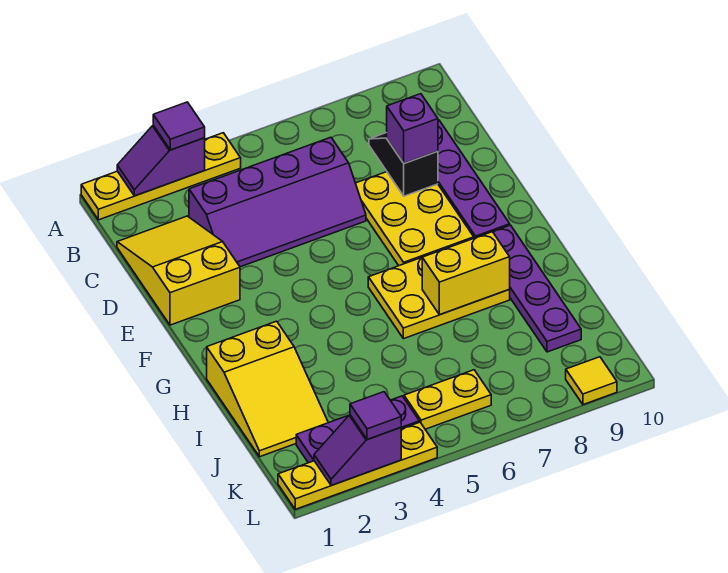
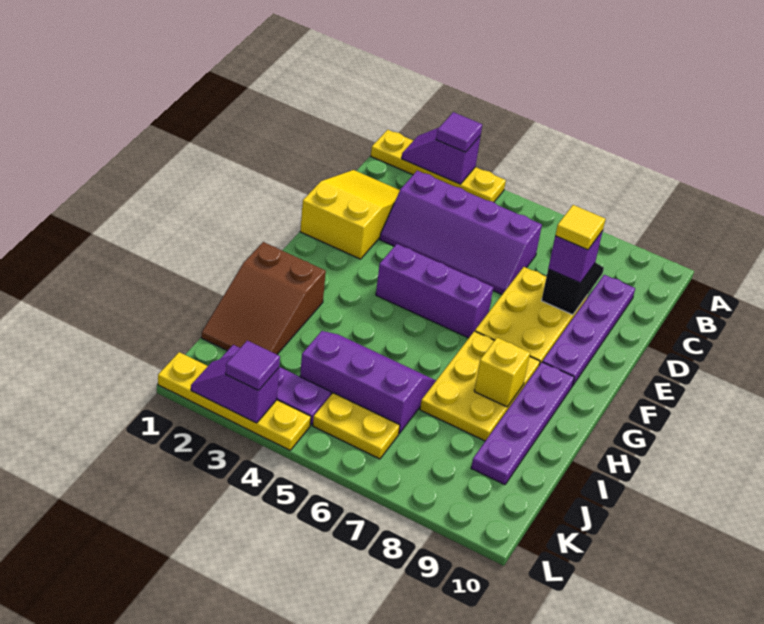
none -> purple brick F4:F6 level 1
yellow plate G6:H8 level 1 -> yellow plate G7:I8 level 1
yellow slope H1:J2 level 1 top H -> brown slope H1:J2 level 1 top H
yellow brick H7:H8 level 2 -> yellow brick H8 level 2
none -> purple slope I4:J6 level 1 top J
yellow tile L9 level 1 -> yellow tile D8 level 4

